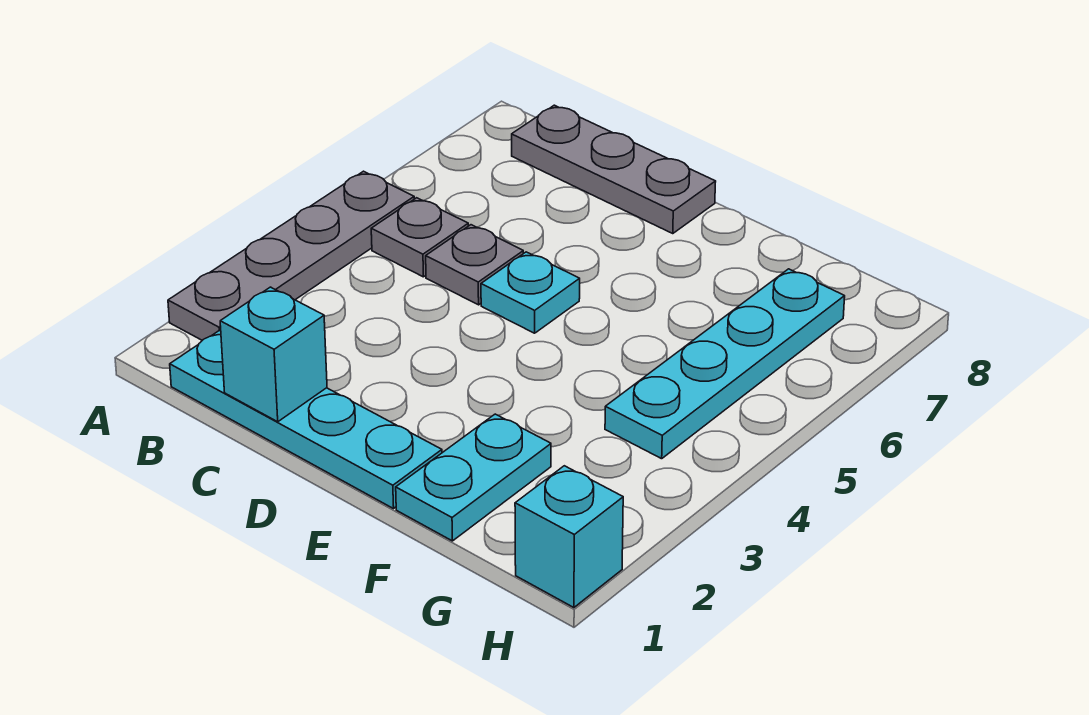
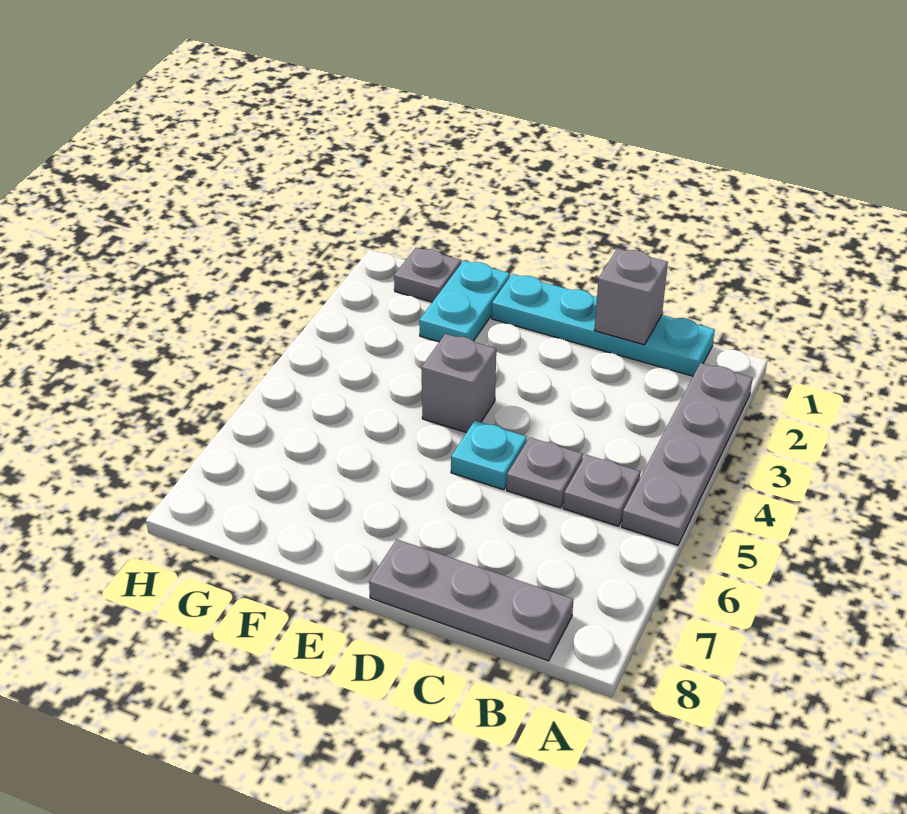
cyan brick C1 level 2 -> grey brick C1 level 2
none -> grey brick E4 level 1
none -> grey plate G1 level 1
cyan plate G4:G7 level 1 -> none
cyan brick H1 level 1 -> none

